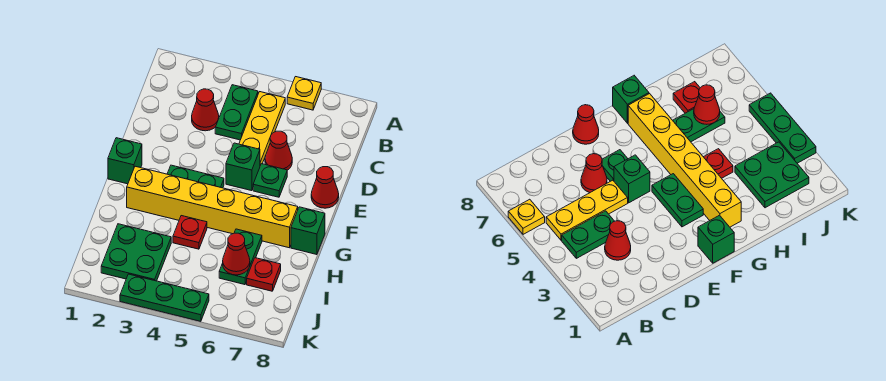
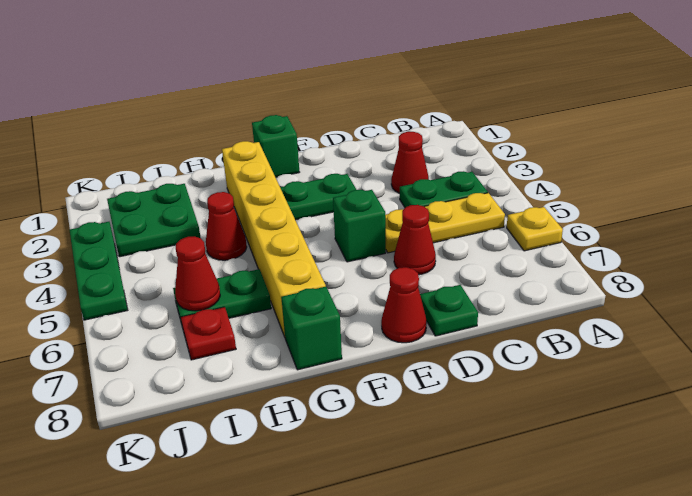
green plate E6 level 1 -> green plate D8 level 1
green plate F3:F4 level 1 -> green plate E3:F3 level 1
red plate H4 level 1 -> red cone H4 level 1

